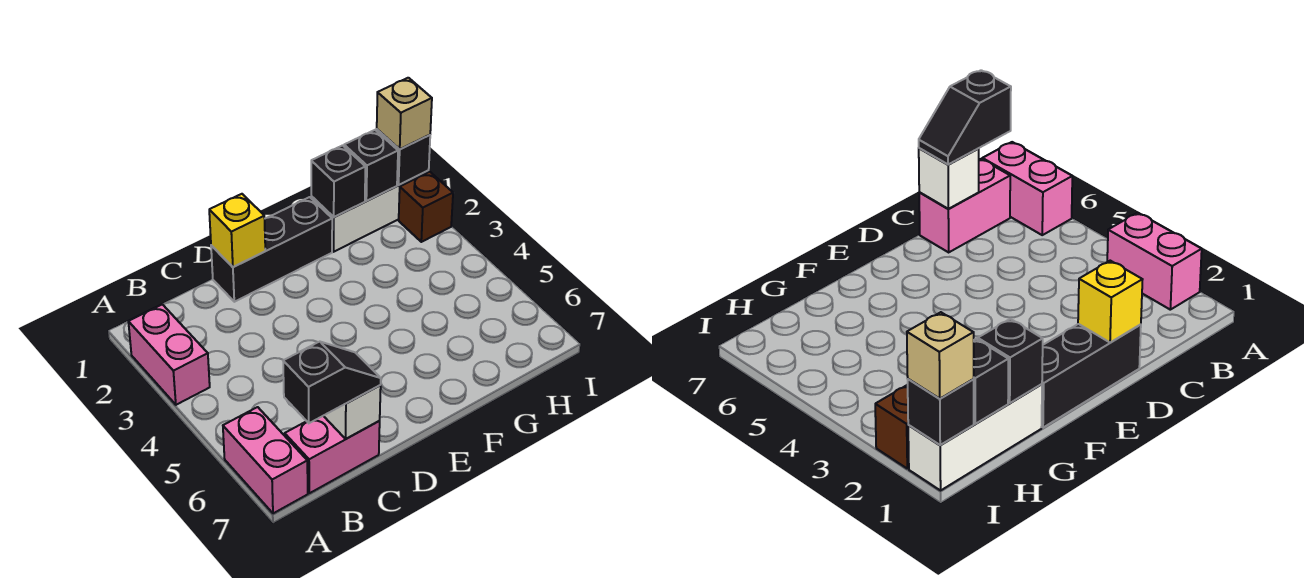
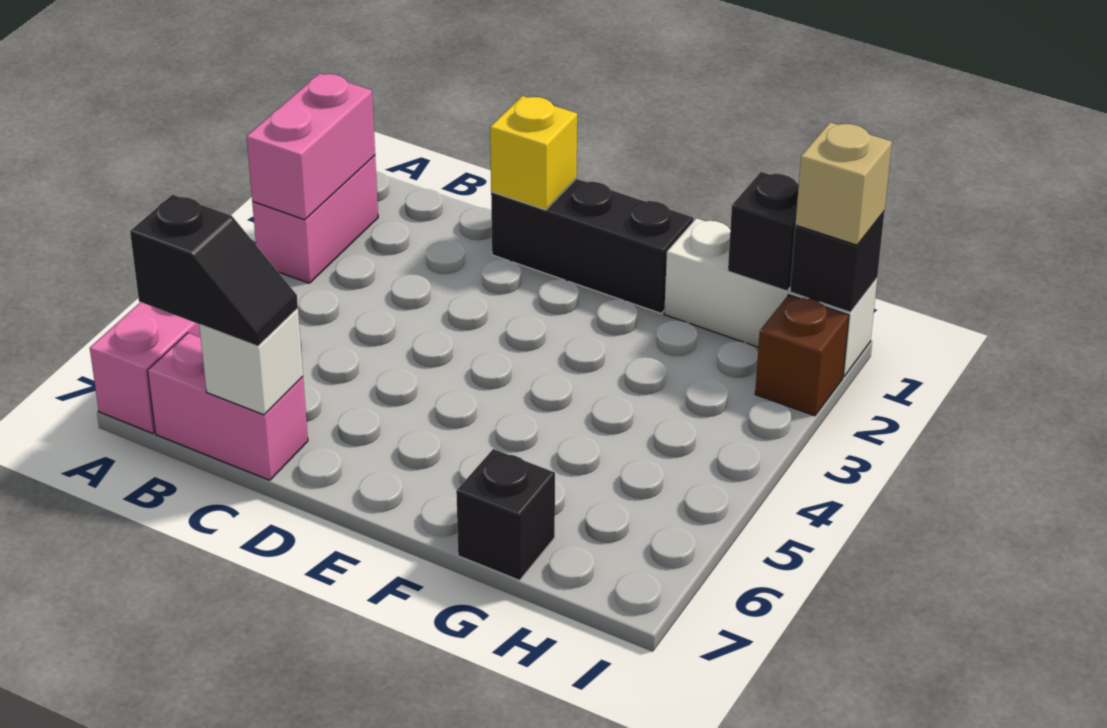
none -> pink brick A2:A3 level 2
black brick G1 level 2 -> black brick G7 level 1

